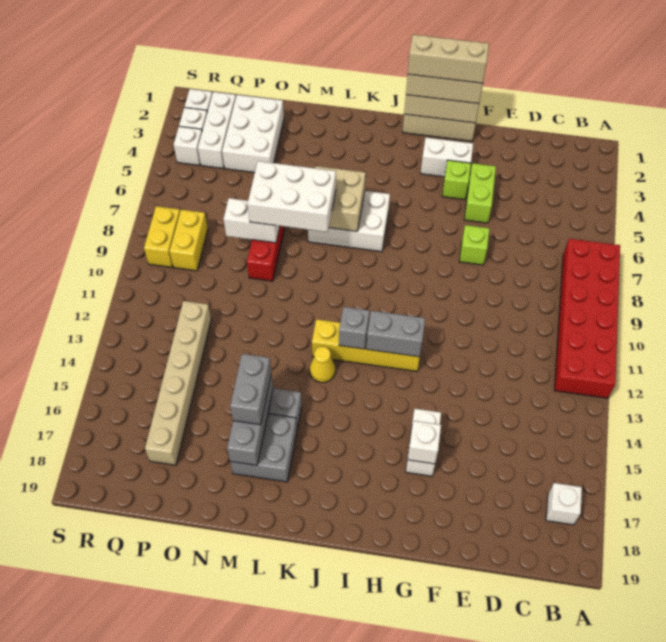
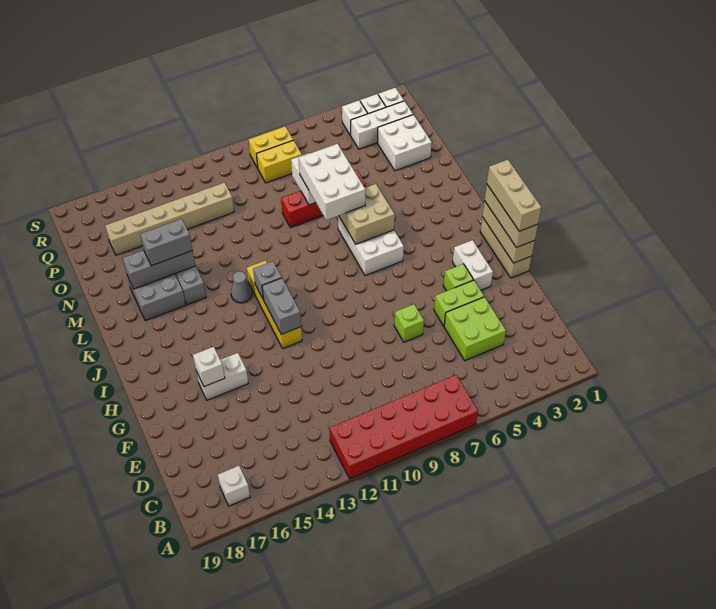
none -> lime brick D4:E5 level 1
yellow cone K13 level 1 -> grey cone K13 level 1
white brick O2:P4 level 1 -> white brick O2:P3 level 1

